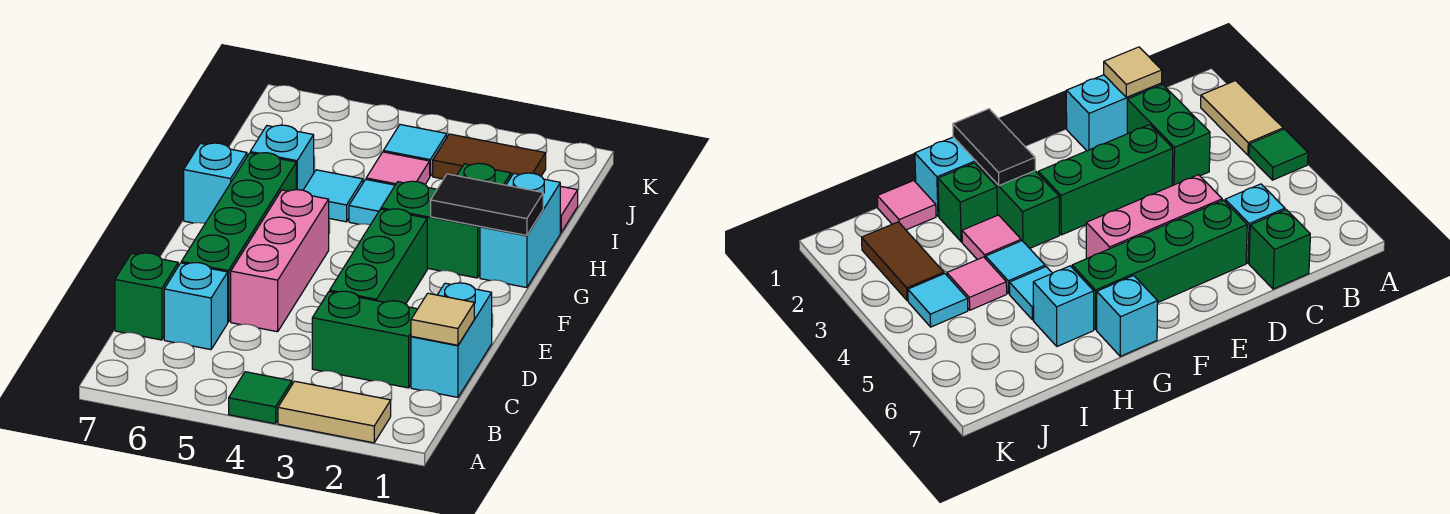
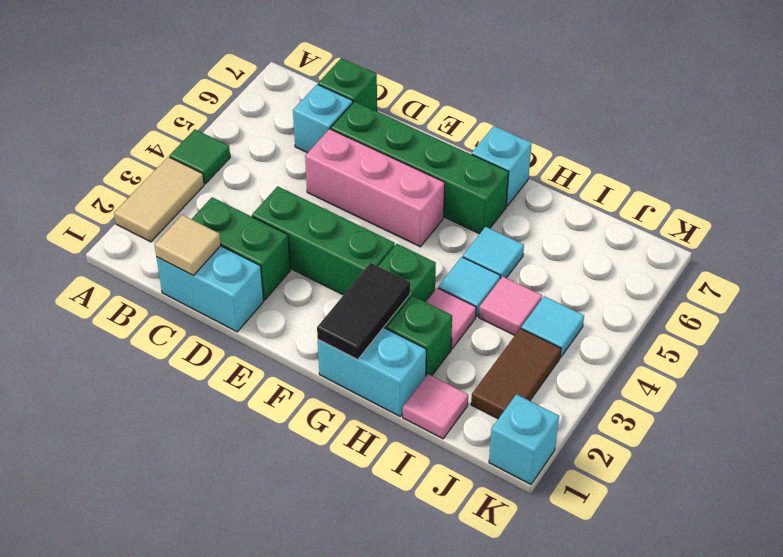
green brick C2:C3 level 1 -> green brick C2:D2 level 1
cyan brick H6 level 1 -> cyan brick K1 level 1

